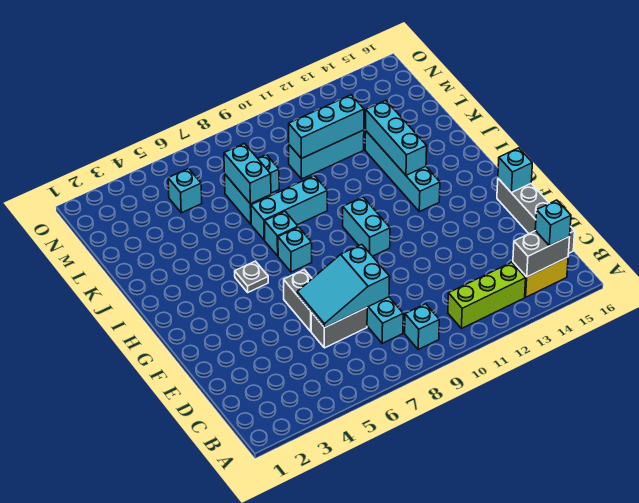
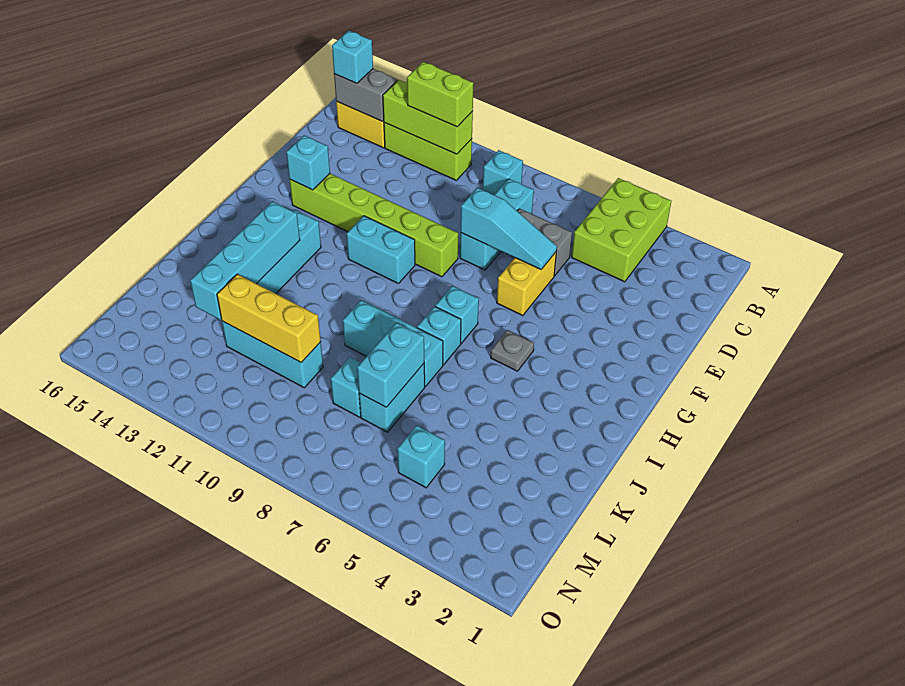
none -> lime brick A4:C5 level 1
none -> lime brick B11:B13 level 2
none -> lime brick B11:B12 level 3
grey brick C16:F16 level 1 -> none
cyan slope D6:E8 level 2 top 8 -> cyan slope E6:E8 level 2 top 8
grey brick E6:F6 level 1 -> yellow brick E6:F6 level 1
none -> lime brick F9:F14 level 1
cyan brick F16 level 2 -> cyan brick F14 level 2
cyan brick G10:H10 level 1 -> cyan brick G10:G11 level 1
cyan brick I13:K13 level 2 -> cyan brick I13:L13 level 2
cyan brick L10:L12 level 2 -> yellow brick L10:L12 level 2

